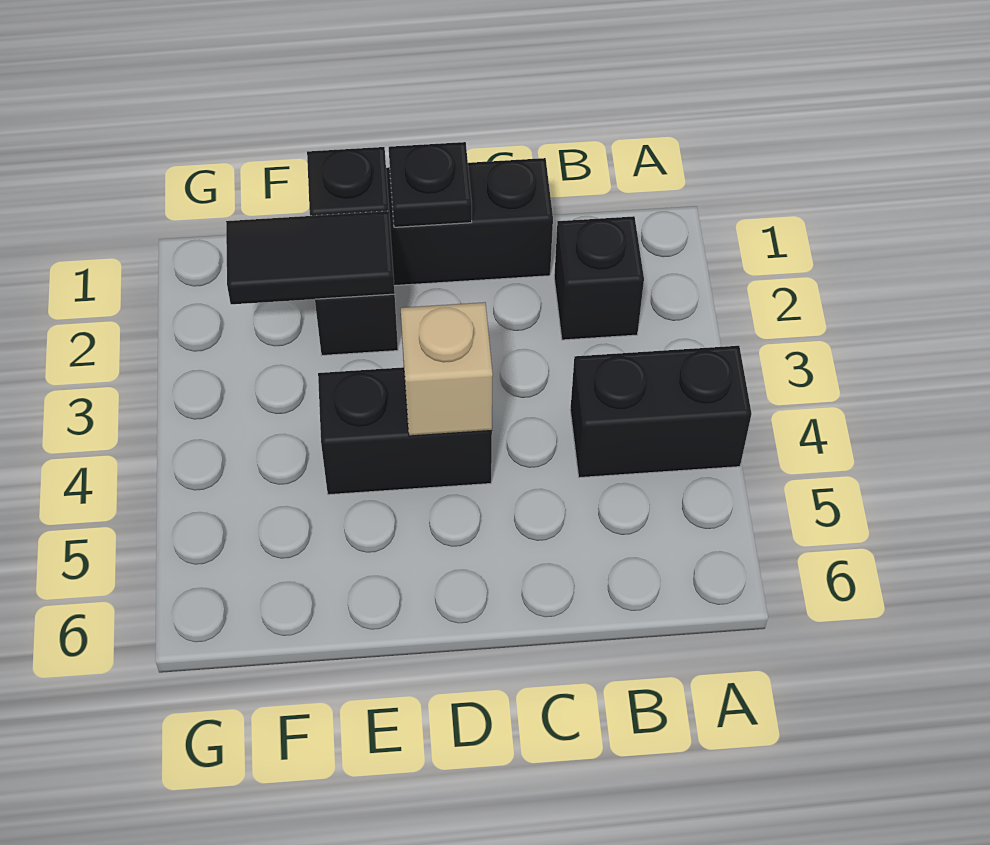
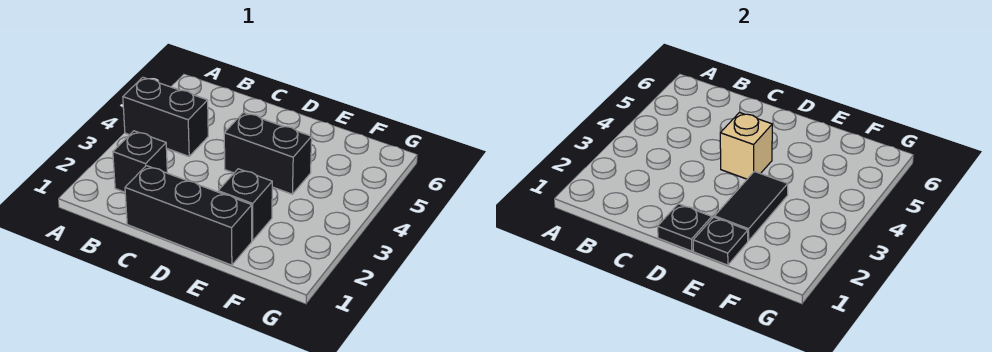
black tile E2:F2 level 2 -> black tile E2:E3 level 2

